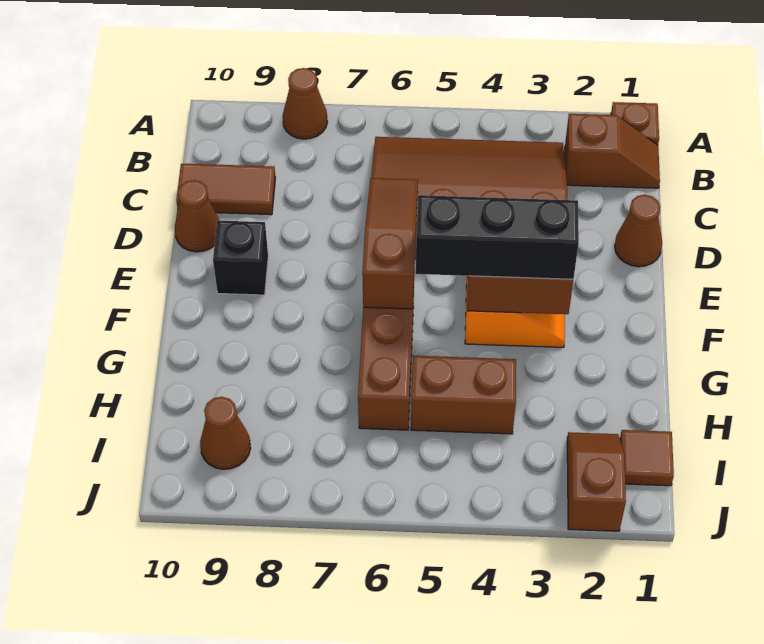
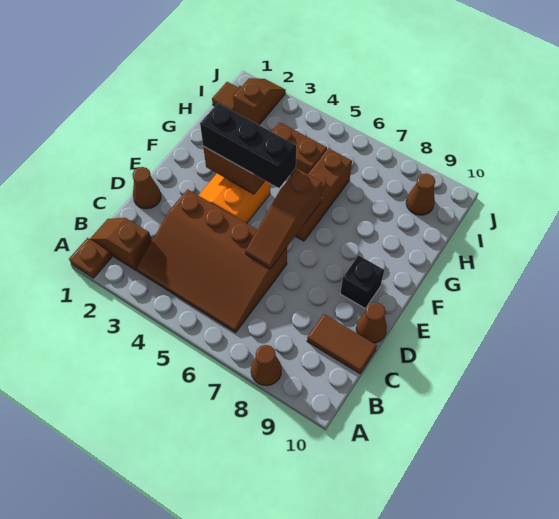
brown slope I2:J2 level 1 top J -> brown slope I2:J2 level 1 top I

